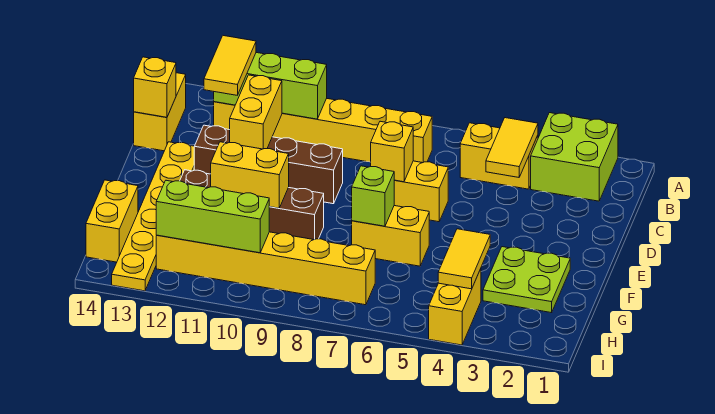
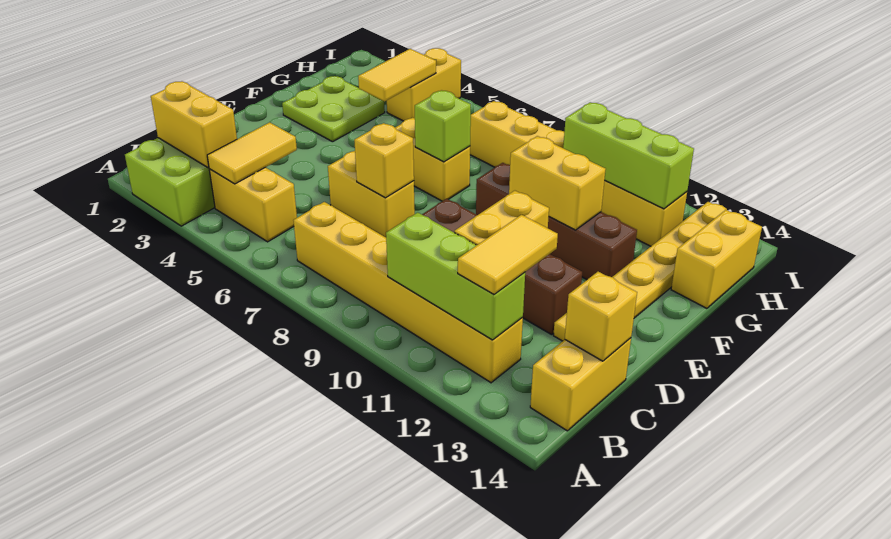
none -> yellow brick B2:B3 level 2

